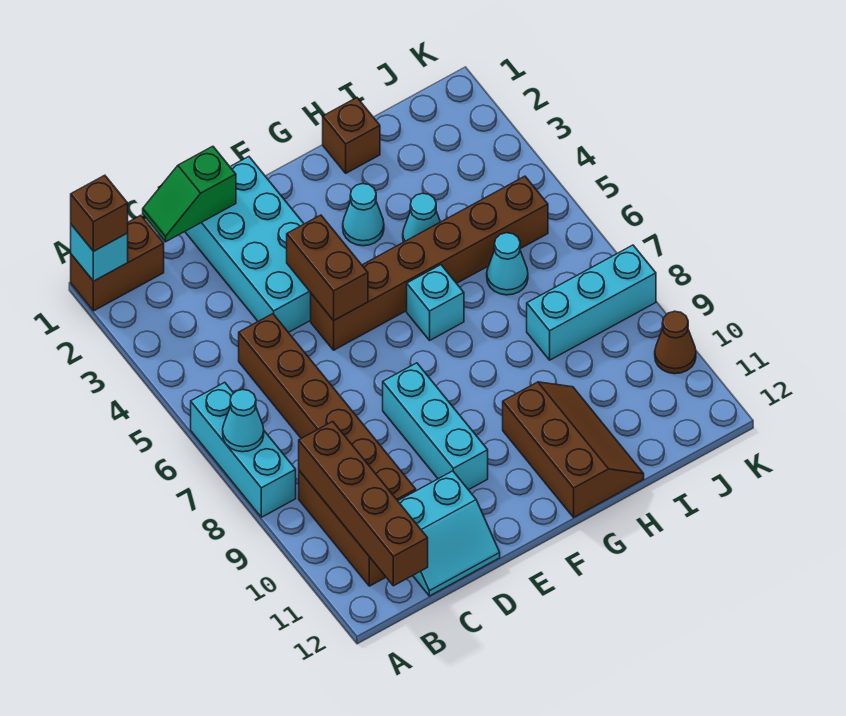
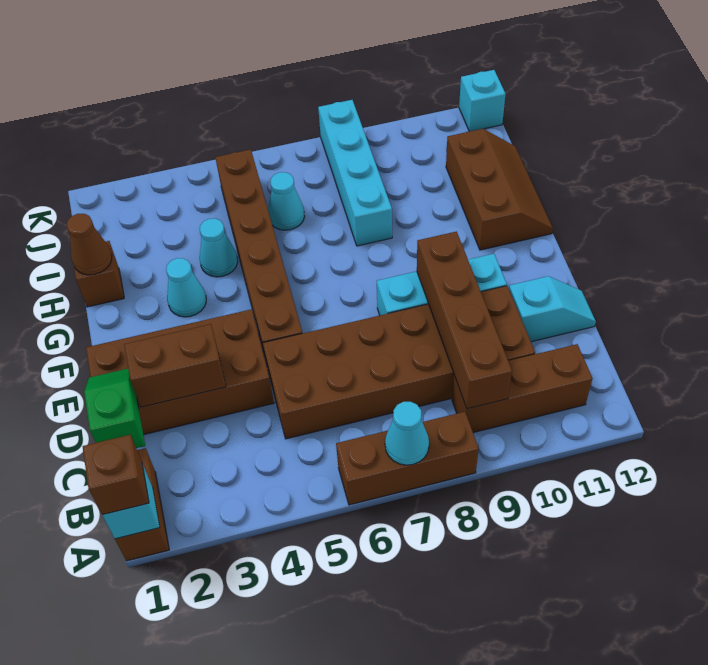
cyan brick A6:A8 level 1 -> brown brick A6:A8 level 1
brown brick B9:B12 level 2 -> brown brick B9:E9 level 2
green slope C1:D1 level 2 top D -> green slope C1:D1 level 2 top C
brown brick C5:C10 level 1 -> brown brick C5:D10 level 1
cyan slope C11:D12 level 1 top 11 -> cyan slope D11:D12 level 1 top 11
cyan brick D1:E4 level 1 -> brown brick D1:E4 level 1
brown brick E4:E5 level 2 -> brown brick D2:D3 level 2
cyan brick G6 level 1 -> cyan brick K12 level 1
brown slope G10:H12 level 1 top G -> brown slope G11:I12 level 1 top 11
cyan brick I8:K8 level 1 -> cyan brick H8:K8 level 1
brown cone K10 level 1 -> brown cone H1 level 2

